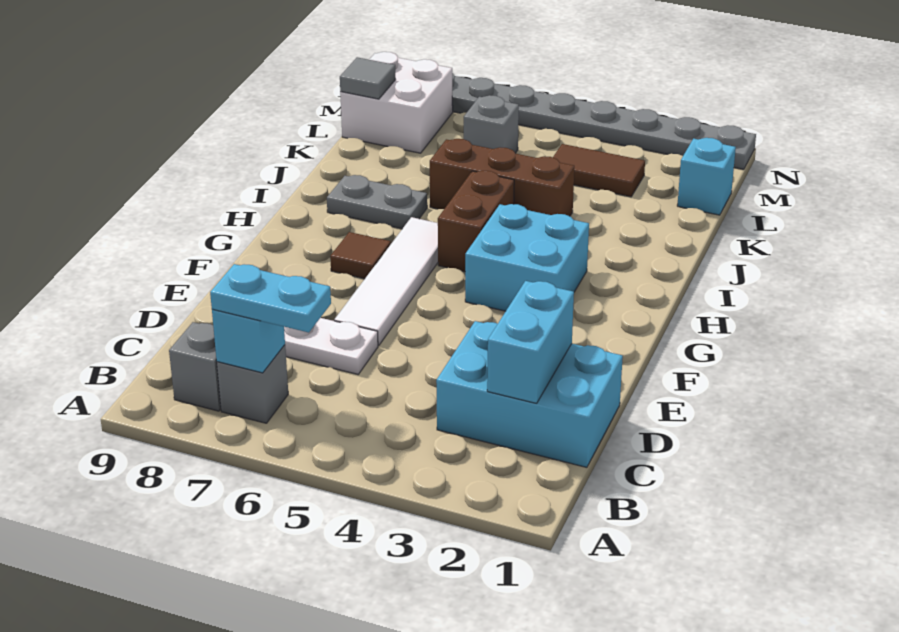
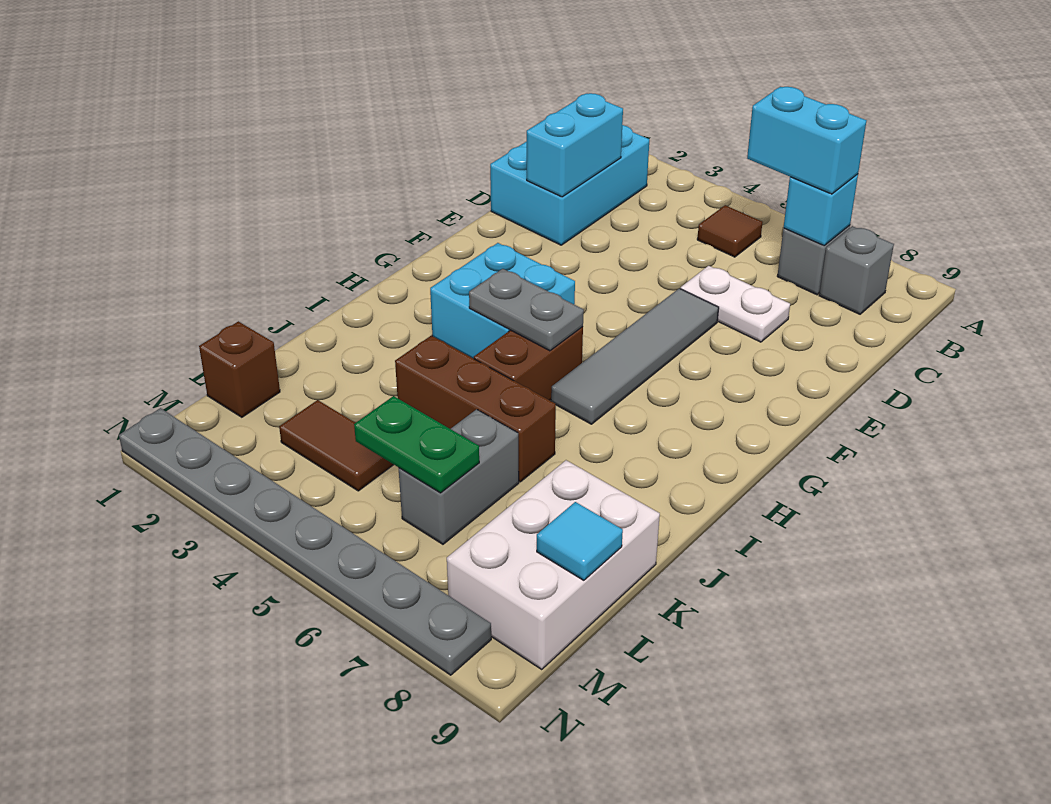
cyan plate B6:B7 level 3 -> cyan brick B6:B7 level 3
cyan brick C1:D3 level 1 -> cyan brick B1:D2 level 1
white tile E6:H6 level 1 -> grey tile E6:H6 level 1
brown tile G7 level 1 -> brown tile B5 level 1
grey plate I7:I8 level 1 -> grey plate H4:H5 level 2
cyan brick L1 level 1 -> brown brick L1 level 1
none -> green plate L5:L6 level 2
grey brick L6 level 1 -> grey brick K6:L6 level 1
white brick L8:M9 level 1 -> white brick K8:M9 level 1
grey tile L9 level 2 -> cyan tile L9 level 2

